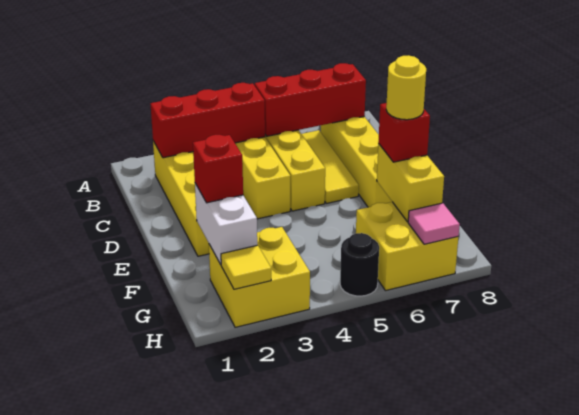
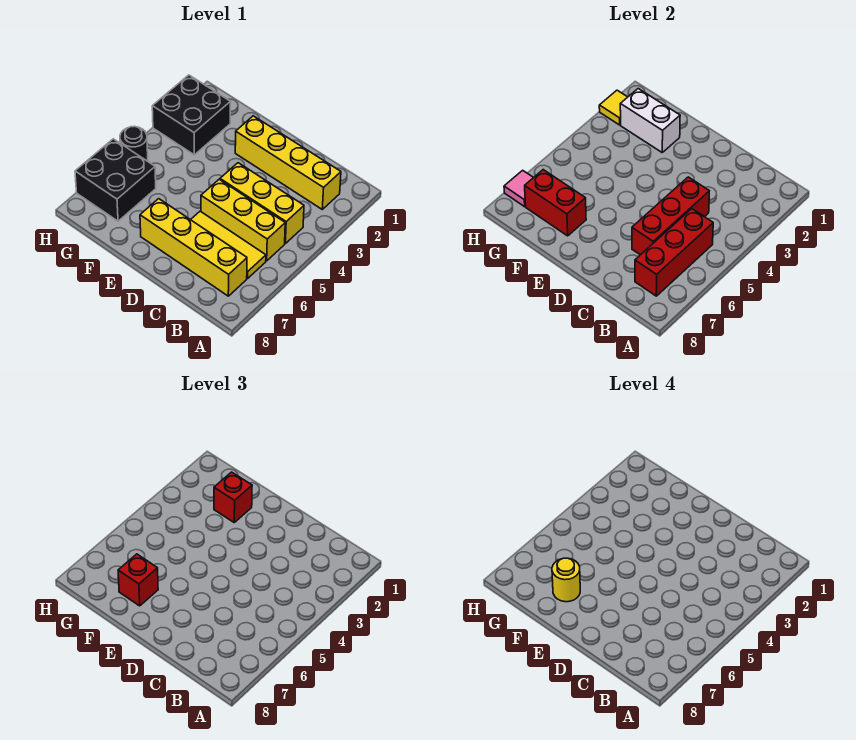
red brick B2:B4 level 2 -> red brick C4:C6 level 2
yellow brick F7:G7 level 2 -> red brick F7:G7 level 2
yellow brick G2:H3 level 1 -> black brick G2:H3 level 1
yellow brick G6:H7 level 1 -> black brick G6:H7 level 1

